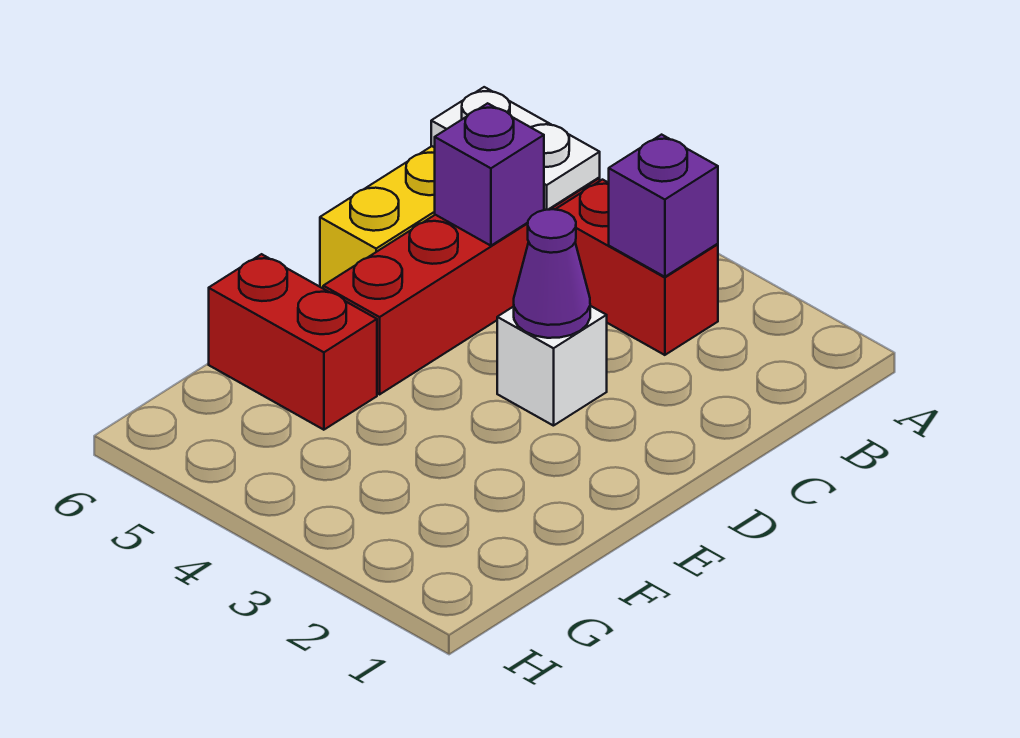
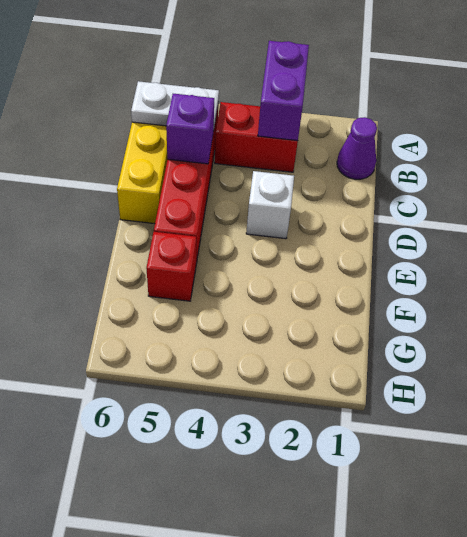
purple brick B3 level 2 -> purple brick A3:B3 level 2
purple cone D3 level 2 -> purple cone B1 level 1
red brick F5:F6 level 1 -> red brick F5 level 1

